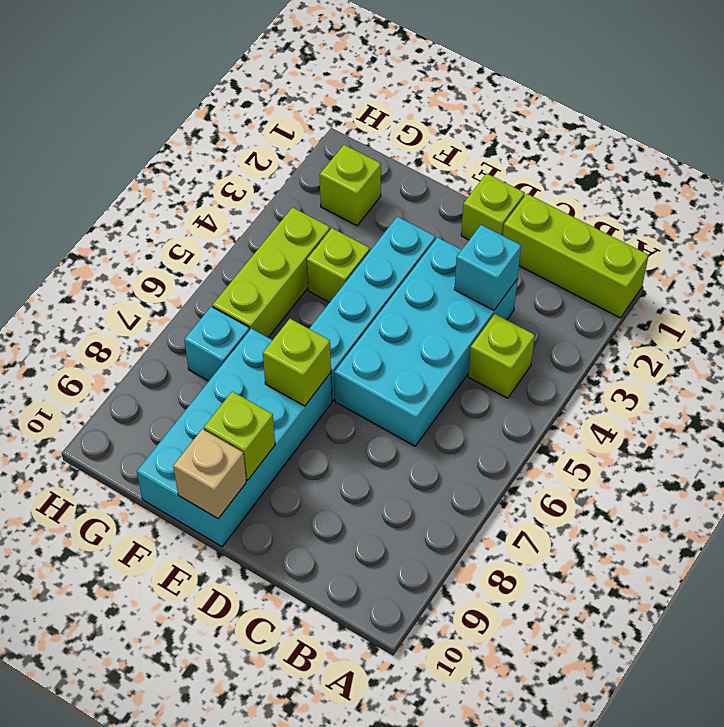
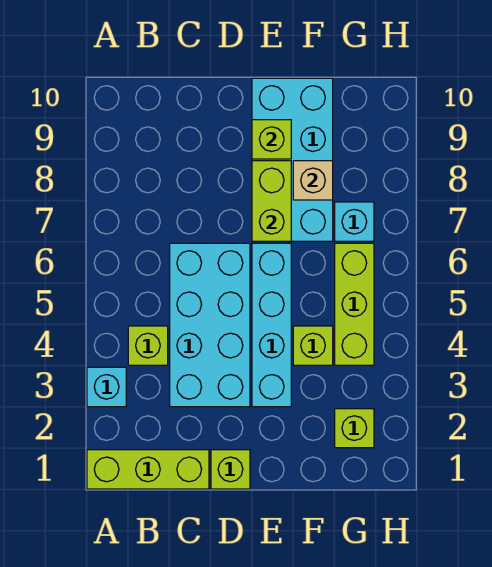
cyan brick C3 level 2 -> cyan brick A3 level 1
lime brick E7 level 2 -> lime brick E7:E8 level 2
tan brick E10 level 2 -> tan brick F8 level 2

